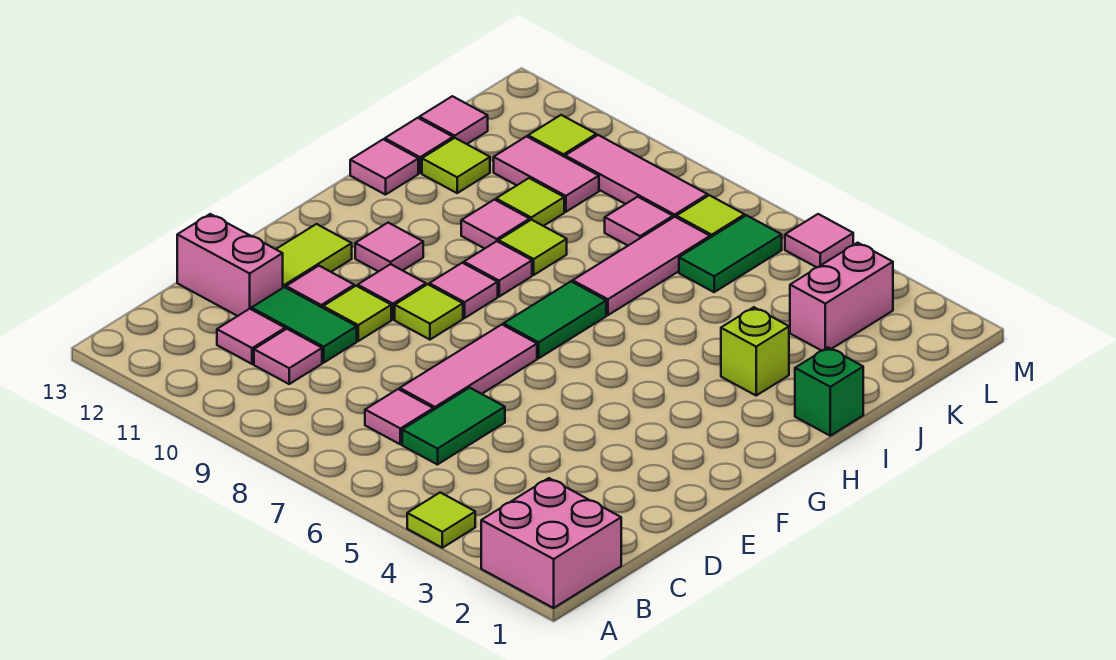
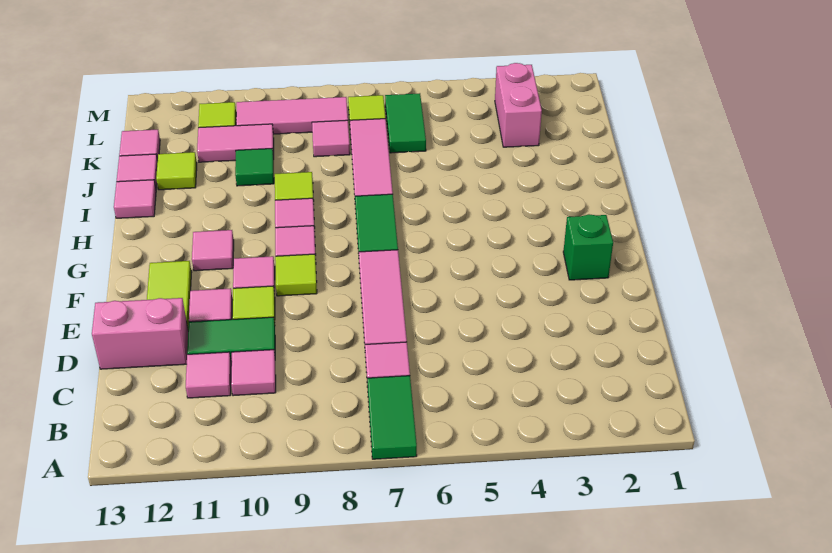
pink brick A1:B2 level 1 -> none
lime tile A4 level 1 -> none
green tile C6:D6 level 1 -> green tile A7:B7 level 1
green brick I1 level 1 -> green brick F2 level 1
lime brick I3 level 1 -> none
pink tile I10 level 1 -> none
lime tile J10 level 1 -> green tile J10 level 1
pink tile M5 level 1 -> none

